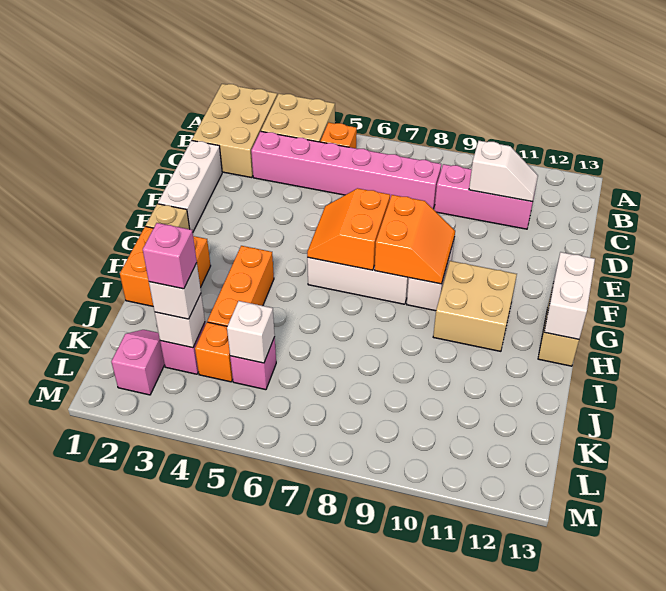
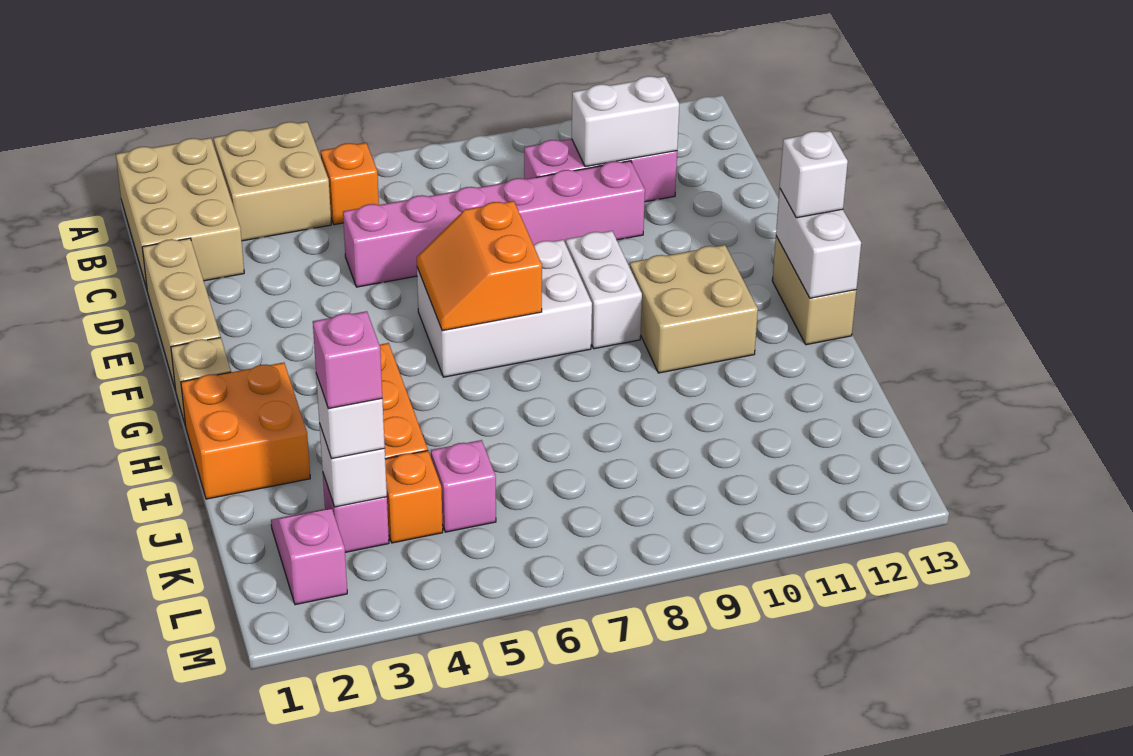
pink brick C3:C8 level 1 -> pink brick D5:D10 level 1
white slope C10:C11 level 2 top 10 -> white brick C10:C11 level 2
white brick D1:F1 level 1 -> tan brick D1:F1 level 1
orange slope F8:G9 level 2 top 8 -> none
white brick K5 level 2 -> white brick G13 level 3

